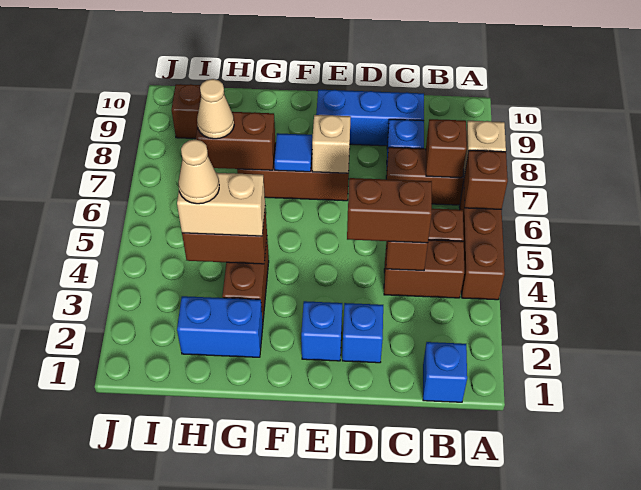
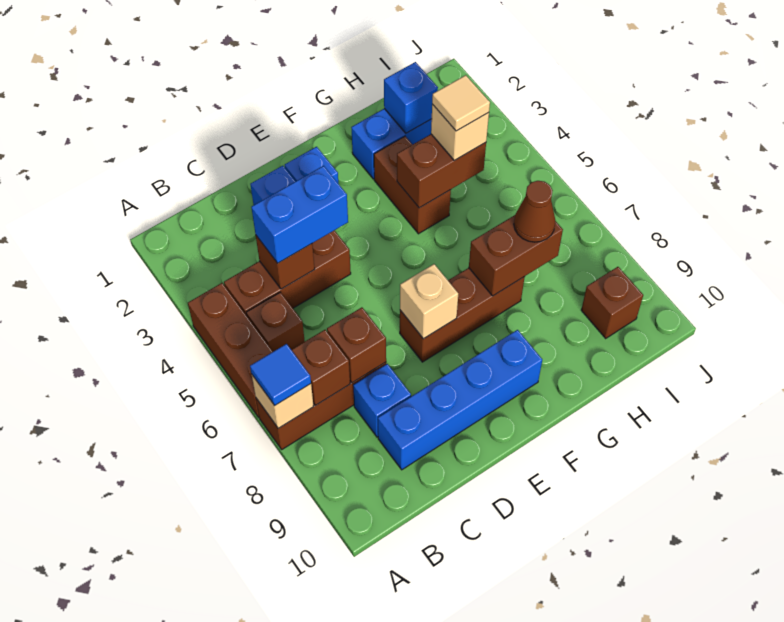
brown brick A6 level 2 -> brown brick C7 level 2
blue brick B1 level 1 -> blue brick H2 level 2
brown brick B4:C4 level 1 -> brown brick B4:D4 level 1
brown brick C4:D4 level 3 -> blue brick C4:D4 level 3
blue brick C9:E9 level 1 -> blue brick C9:F9 level 1
blue tile F7 level 2 -> blue tile A7 level 3
tan brick G4:H4 level 3 -> tan brick H4 level 3
tan cone H4 level 4 -> tan tile H4 level 4
tan cone H7 level 3 -> brown cone H7 level 3

